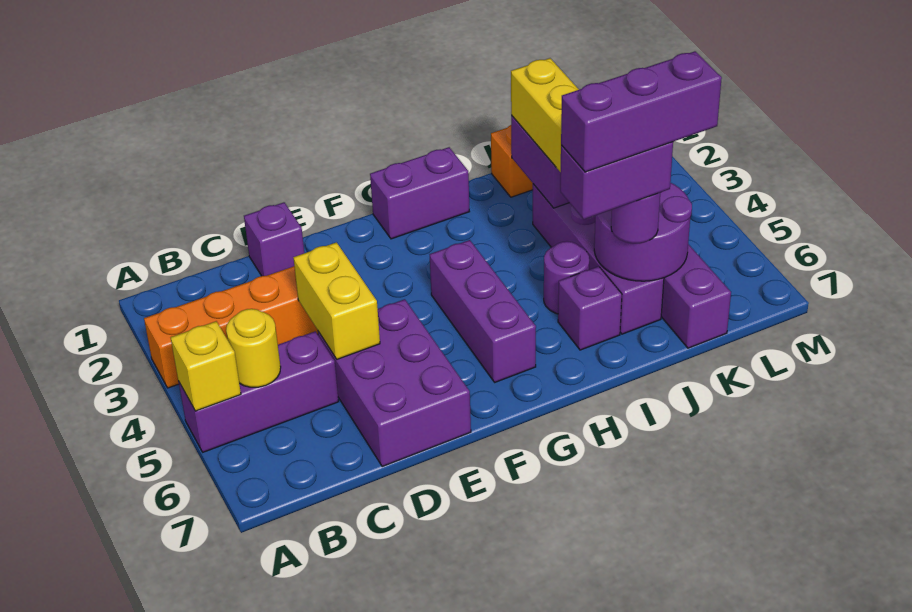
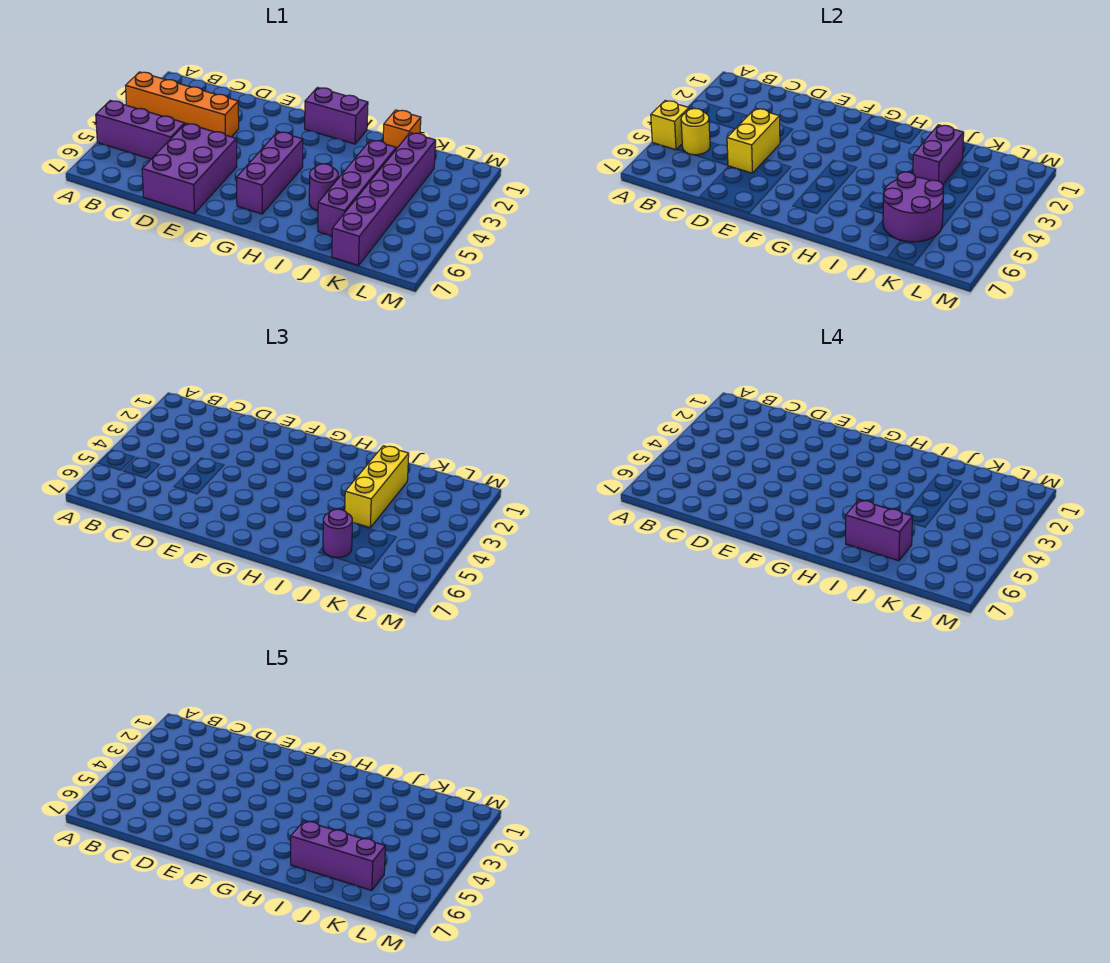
purple brick D1 level 1 -> none
purple brick I6 level 1 -> none

